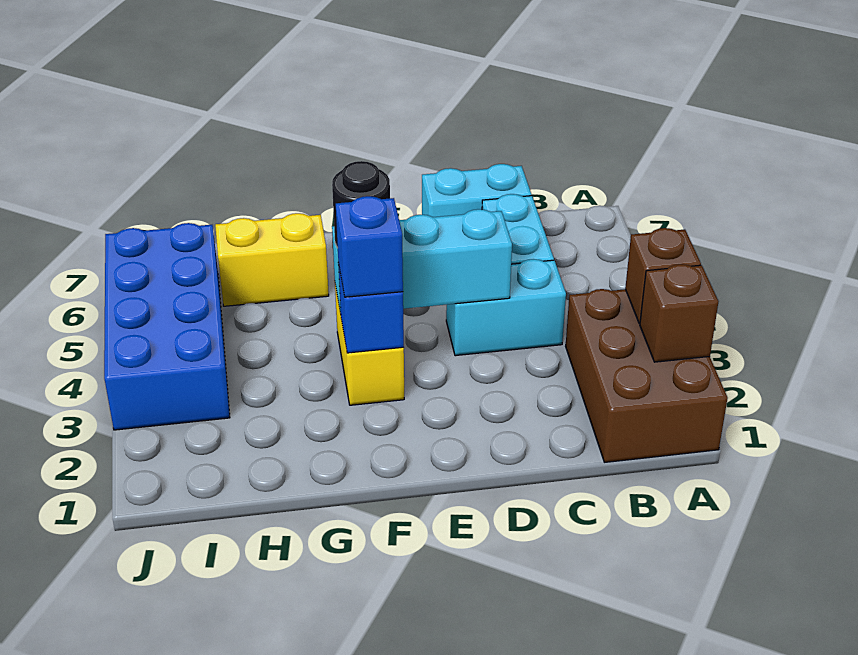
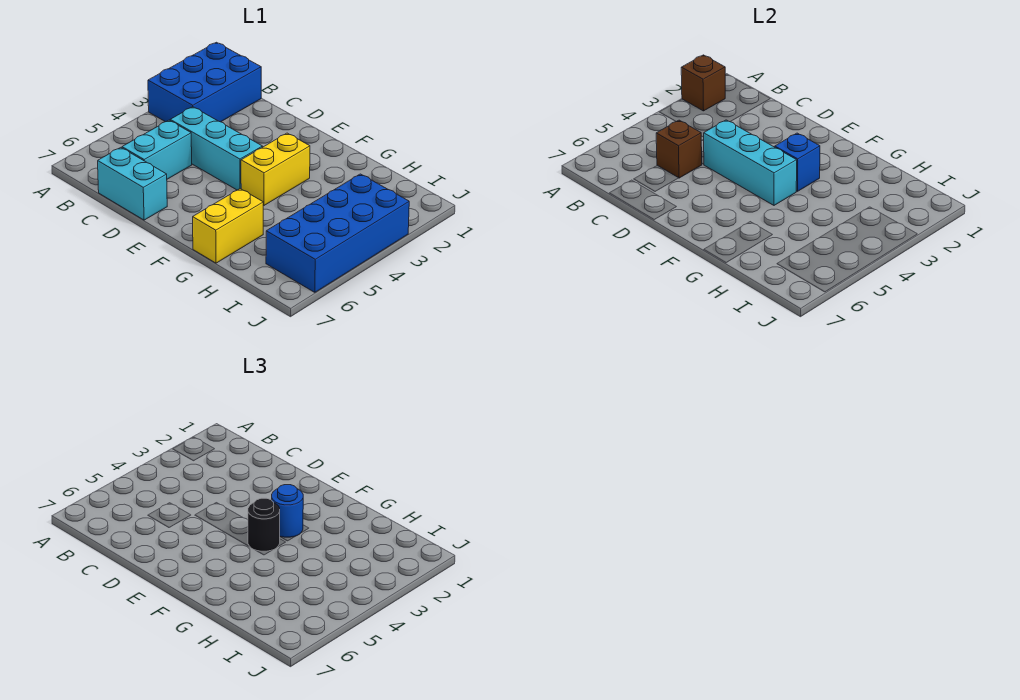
brown brick A1:B3 level 1 -> blue brick A1:B3 level 1
brown brick A3 level 2 -> brown brick C5 level 2
cyan brick C4:D4 level 1 -> cyan brick C4:E4 level 1
blue brick F3 level 3 -> blue round brick F3 level 3
yellow brick G6:H6 level 1 -> yellow brick G6:G7 level 1

